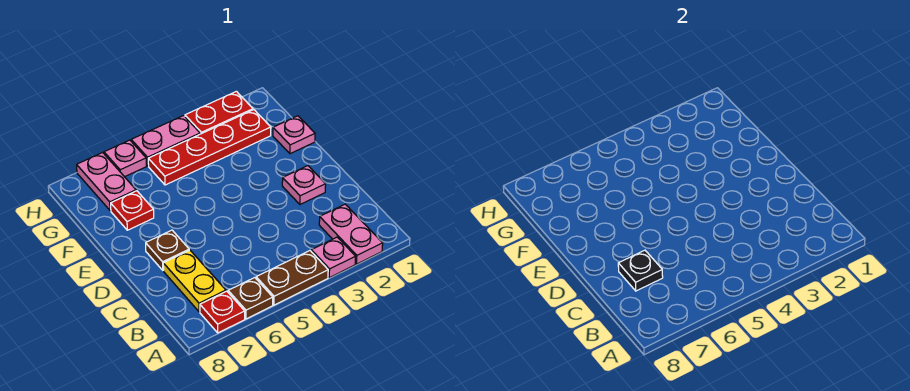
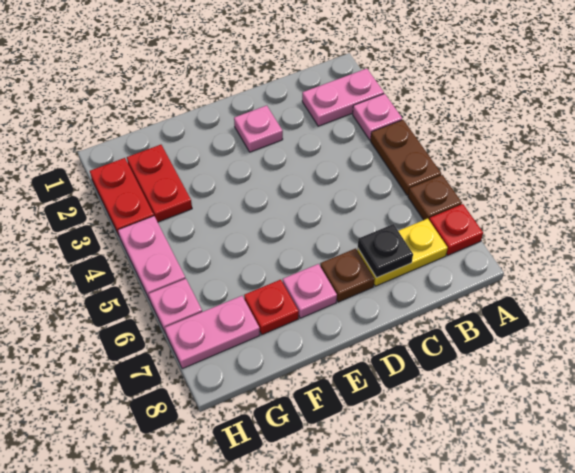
pink plate F1 level 1 -> pink plate E7 level 1
red plate G2:G5 level 1 -> red plate G2:G3 level 1

